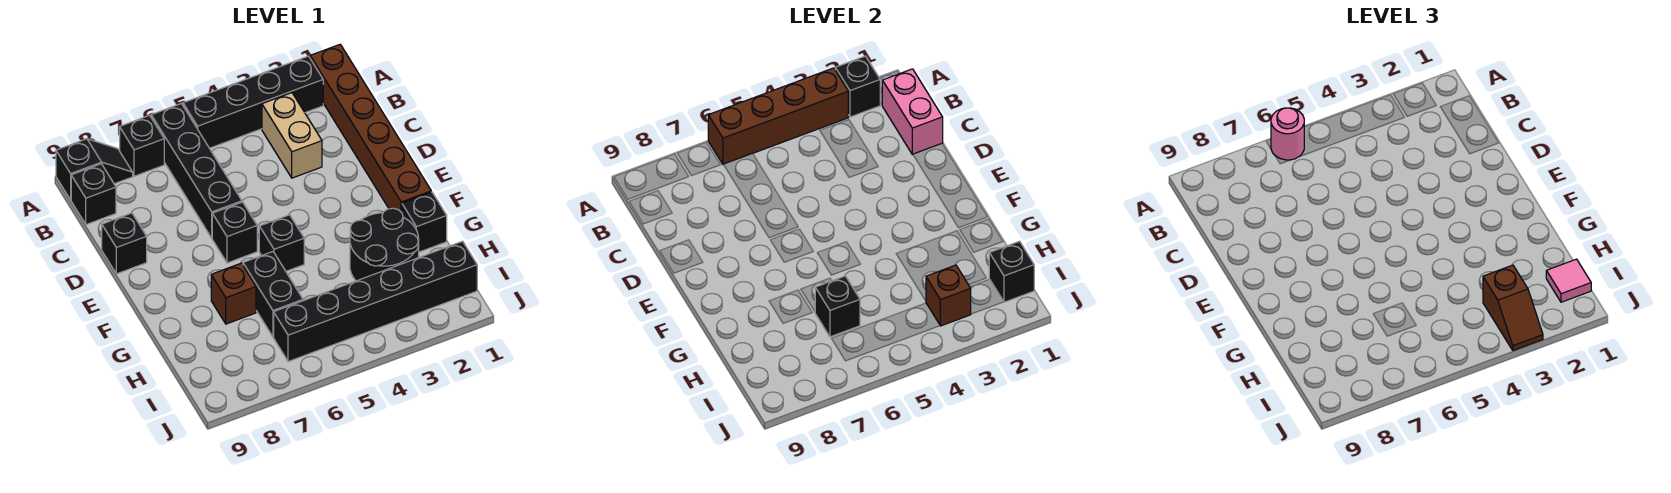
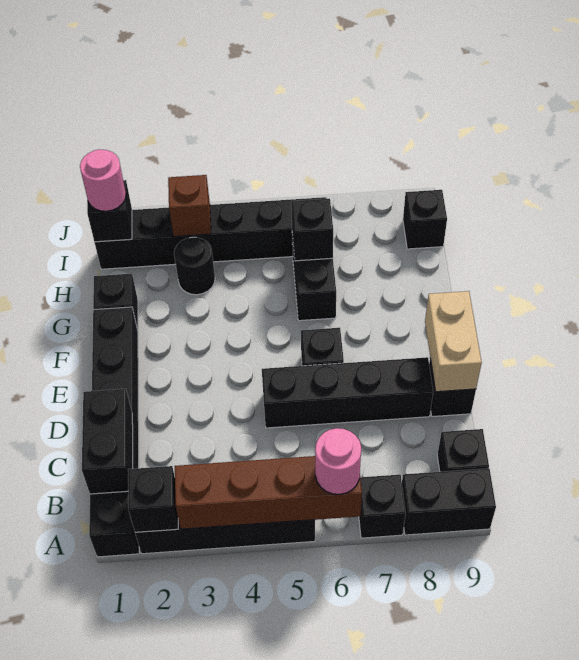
brown brick A1:F1 level 1 -> black brick A1:F1 level 1
black brick A6:D6 level 1 -> black brick D5:D8 level 1
black slope A8:A9 level 1 top 9 -> black brick A8:A9 level 1
pink brick B1:C1 level 2 -> black brick B1:C1 level 2
tan brick B3:C3 level 1 -> tan brick D9:E9 level 2
black brick F5 level 1 -> black brick I9 level 1
black round brick G2:H3 level 1 -> black round brick H3 level 1
brown brick G7 level 1 -> none
pink tile I1 level 3 -> pink round brick I1 level 3
brown slope I3:J3 level 3 top I -> none

